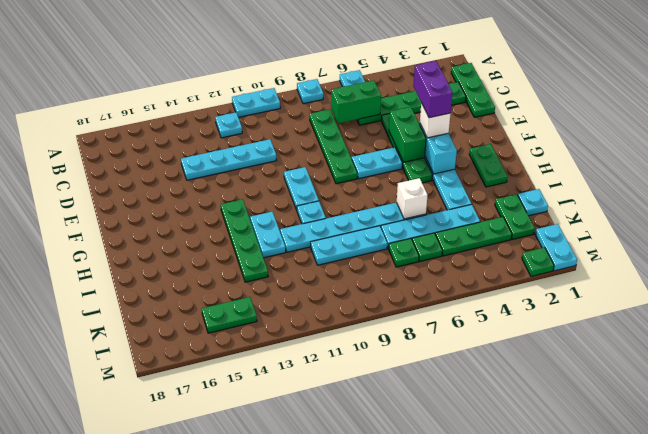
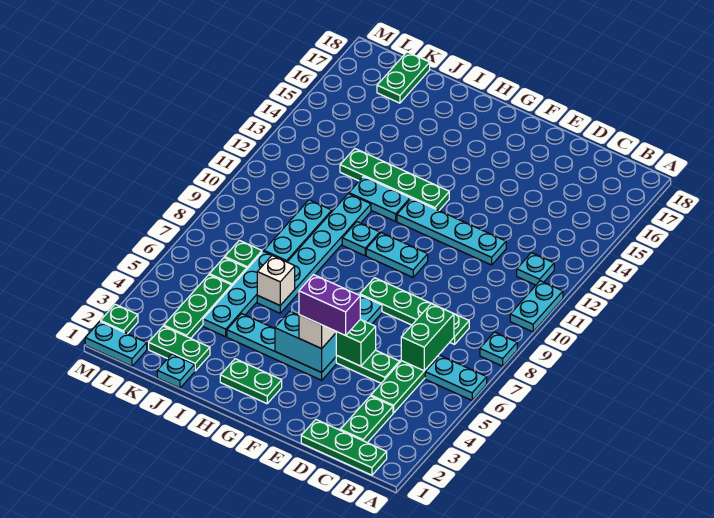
cyan plate D11:D14 level 1 -> cyan plate D12:G12 level 1
green plate L14:L15 level 1 -> green plate K17:K18 level 1

